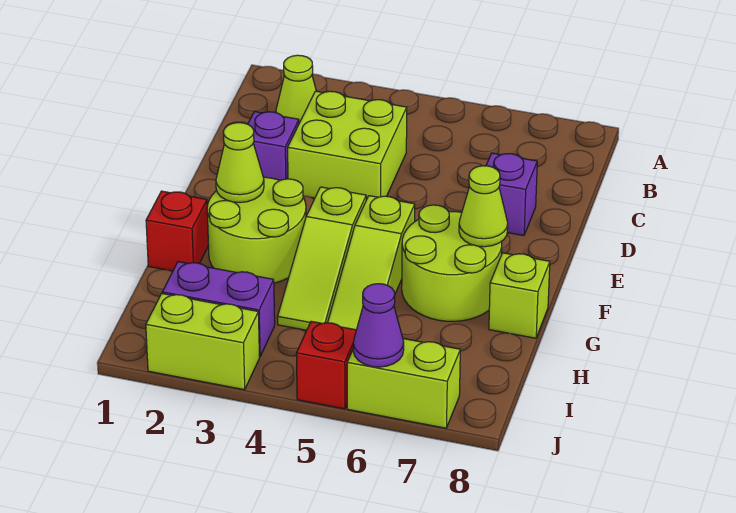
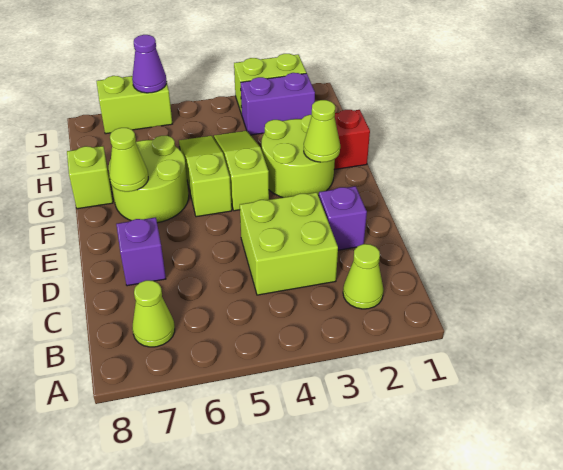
none -> lime cone B7 level 1
red brick J5 level 1 -> none

